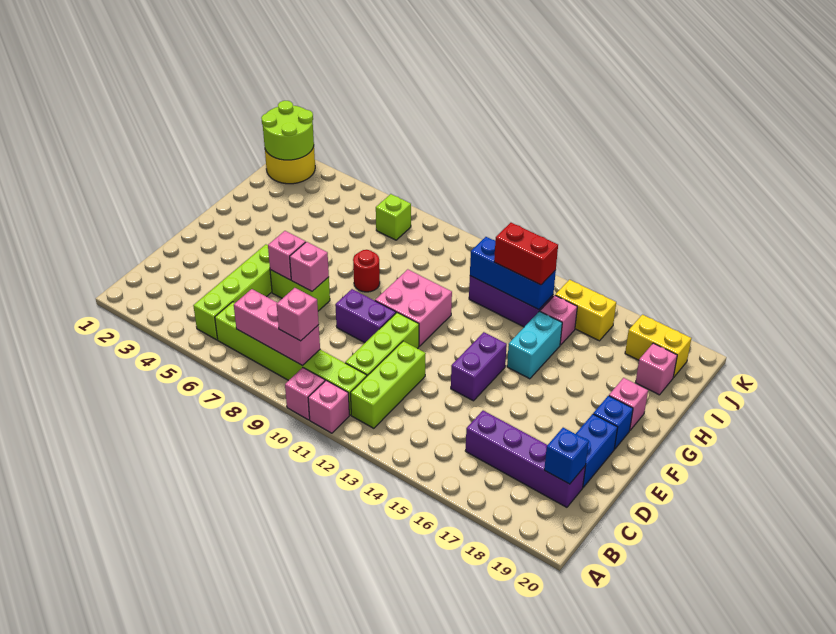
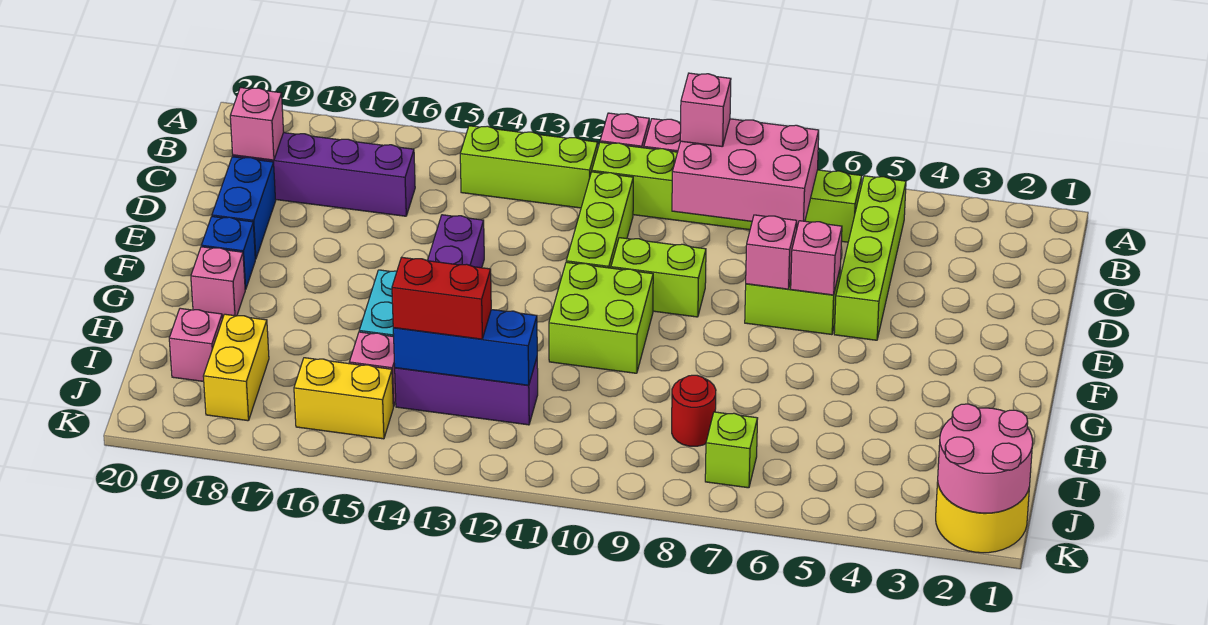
pink brick B7:B9 level 2 -> pink brick B7:C9 level 2
lime brick B12:D12 level 1 -> lime brick B12:B14 level 1
blue brick C19 level 2 -> pink brick C19 level 2
purple brick E9:E10 level 1 -> lime brick E9:E10 level 1
pink brick F10:G11 level 1 -> lime brick F10:G11 level 1
red round brick G8 level 1 -> red round brick I8 level 1
lime round brick J1:K2 level 2 -> pink round brick J1:K2 level 2
yellow brick J18:J19 level 1 -> yellow brick I18:J18 level 1

